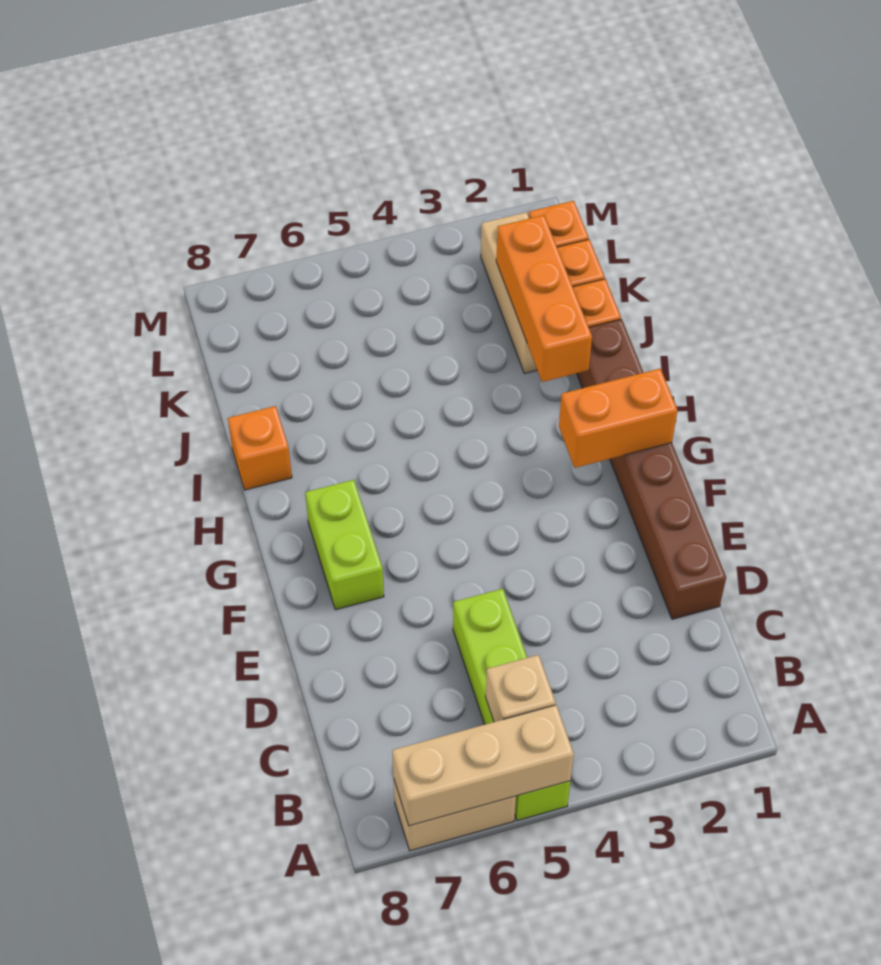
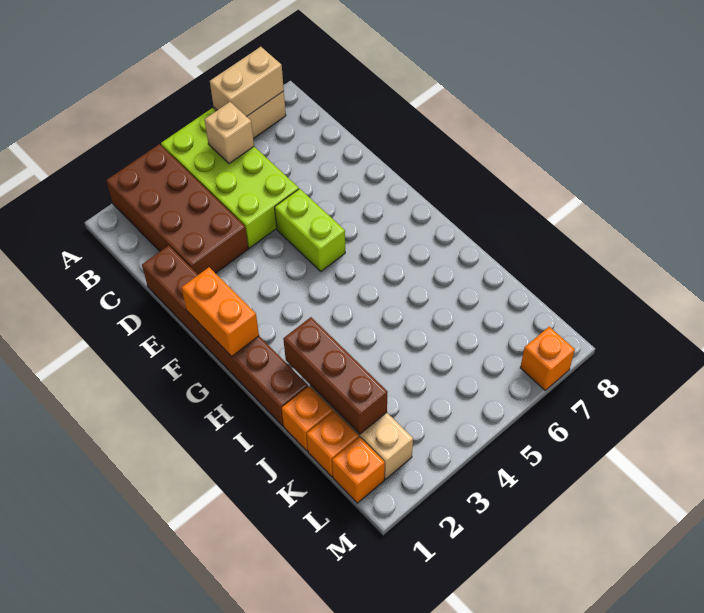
none -> brown brick A2:D3 level 1
lime brick A5:D5 level 1 -> lime brick A4:D5 level 1
tan brick A5:A7 level 2 -> tan brick A6:A7 level 2
lime brick F7:G7 level 1 -> lime brick E5:F5 level 1
orange brick G1:G2 level 2 -> orange brick F1:G1 level 2
orange brick I2:K2 level 2 -> brown brick I2:K2 level 2
orange brick I8 level 1 -> orange brick M7 level 1

